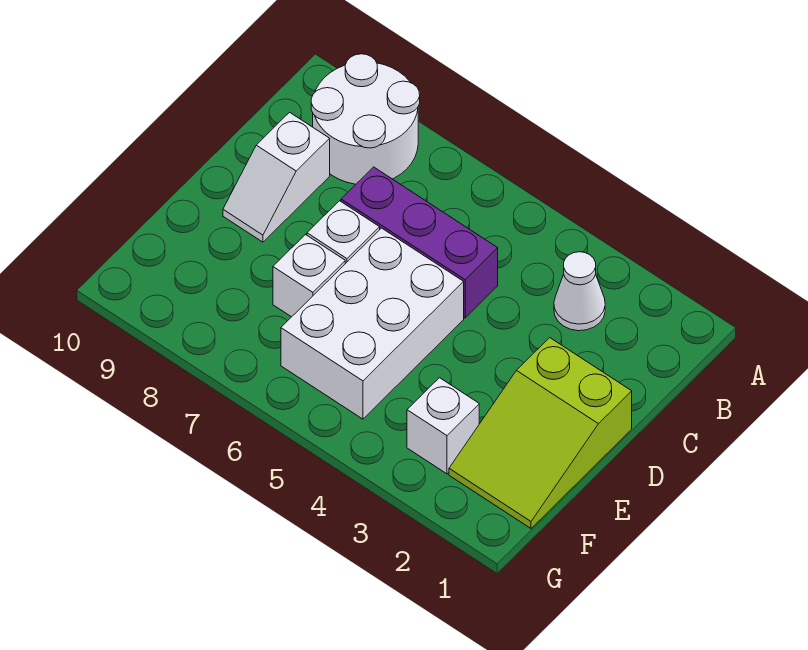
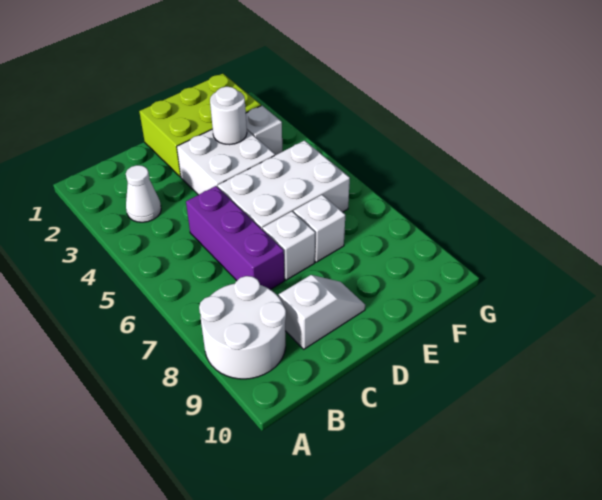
lime slope D1:F2 level 1 top D -> lime brick D1:F2 level 1
none -> white brick D3:E4 level 1
none -> white round brick E3 level 2

